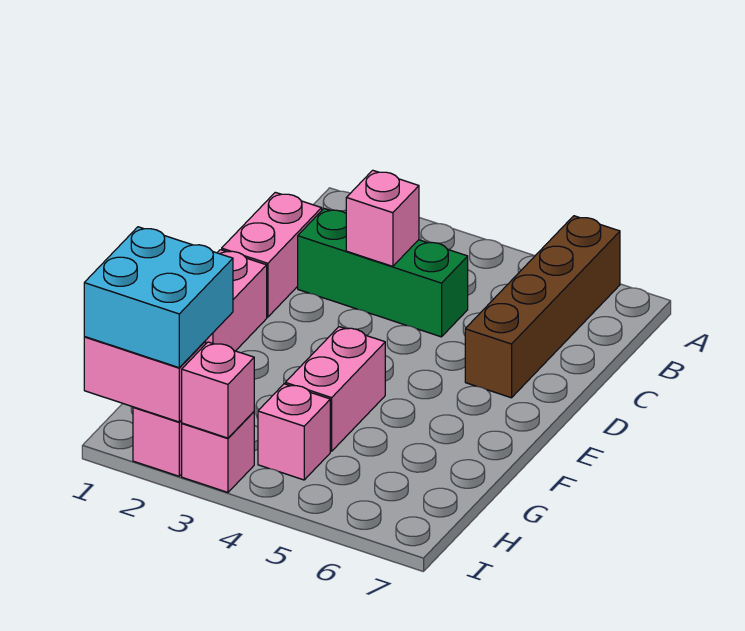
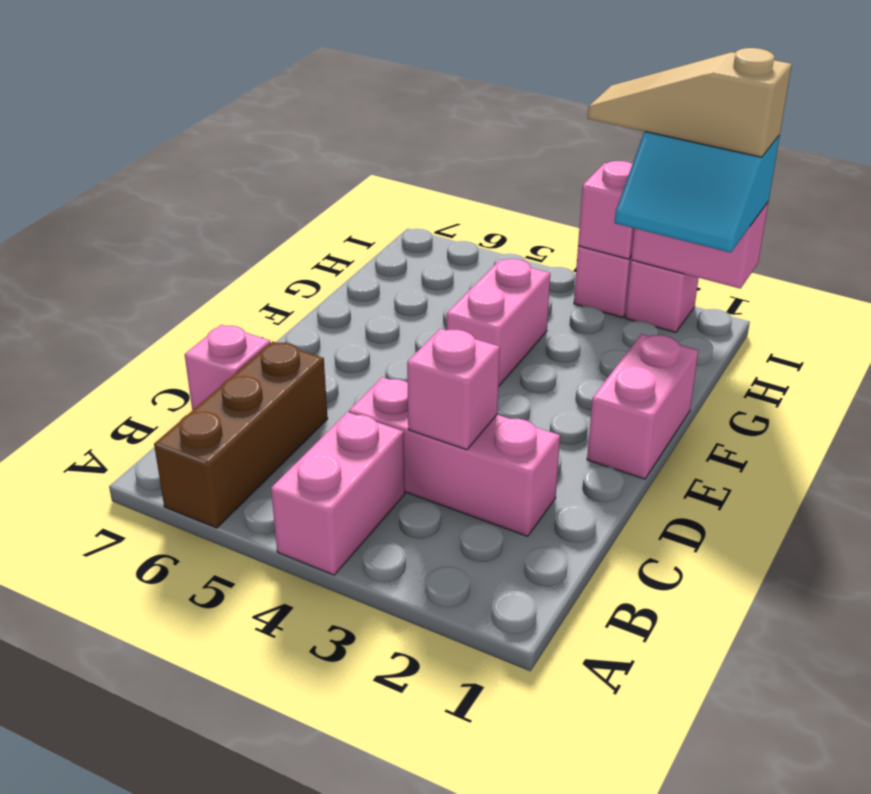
brown brick A6:D6 level 1 -> brown brick A6:C6 level 1
pink brick C1:D1 level 1 -> pink brick A4:B4 level 1
green brick C2:C4 level 1 -> pink brick C2:C4 level 1
cyan brick H1:I2 level 3 -> cyan slope H1:I2 level 3 top I
pink brick H4 level 1 -> pink brick C7 level 1
none -> tan slope I1:I3 level 4 top 1

